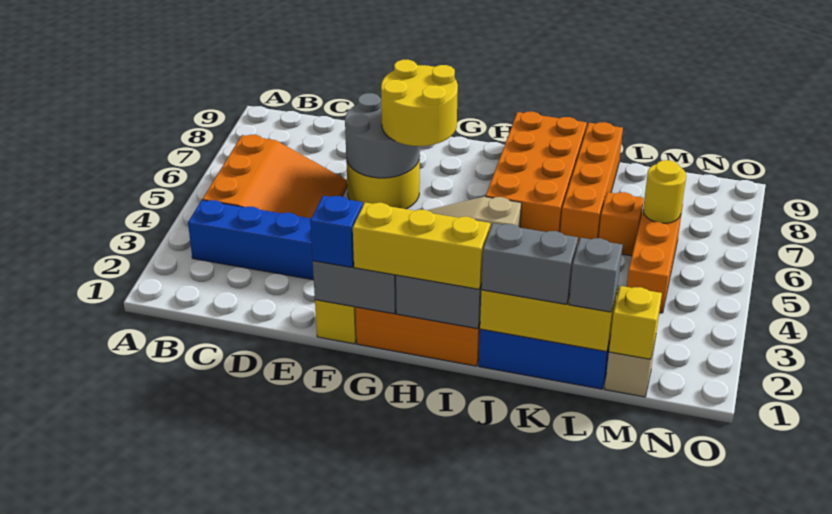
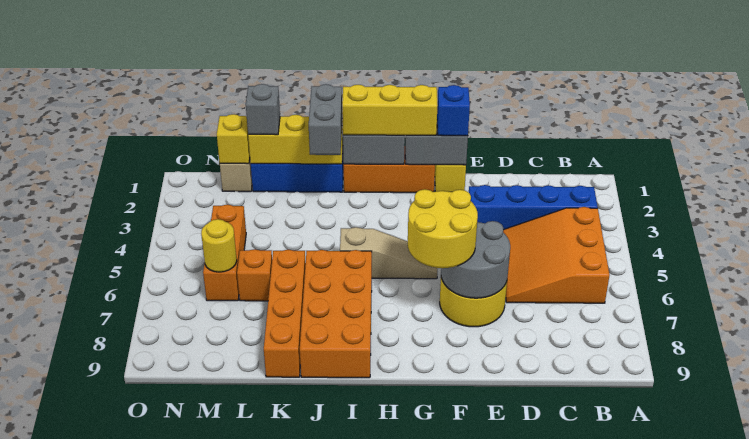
grey brick J1:K1 level 3 -> grey brick J1:J2 level 3

